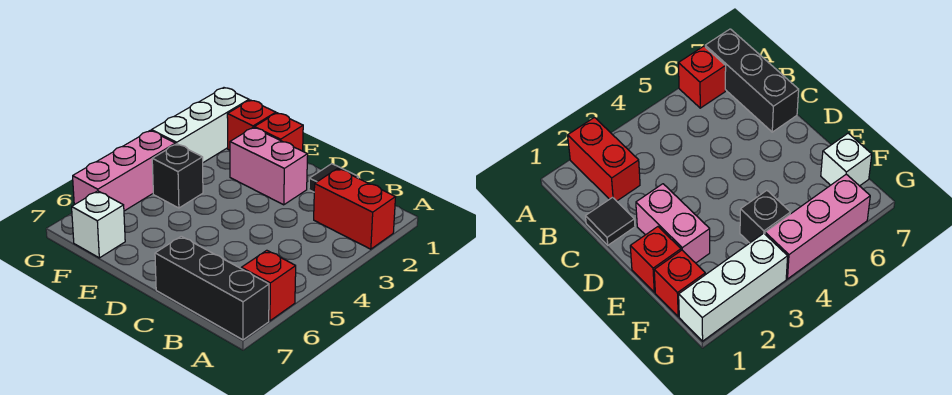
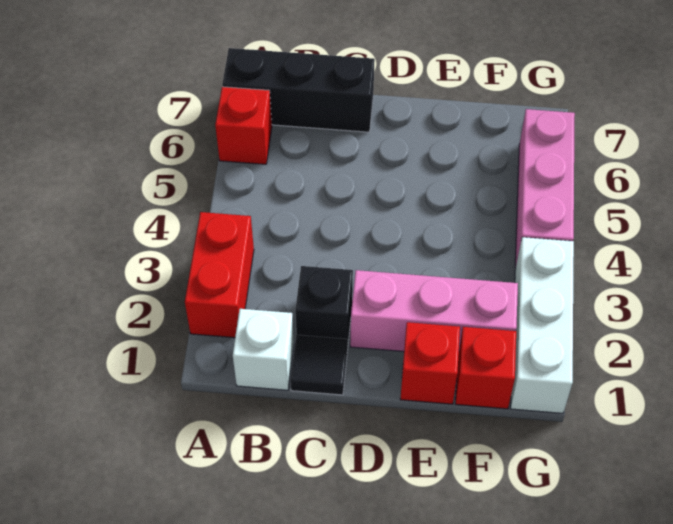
red brick A2:B2 level 1 -> red brick A2:A3 level 1
pink brick D2:E2 level 1 -> pink brick D2:F2 level 1
black brick F4 level 1 -> black brick C2 level 1
white brick F7 level 1 -> white brick B1 level 1

